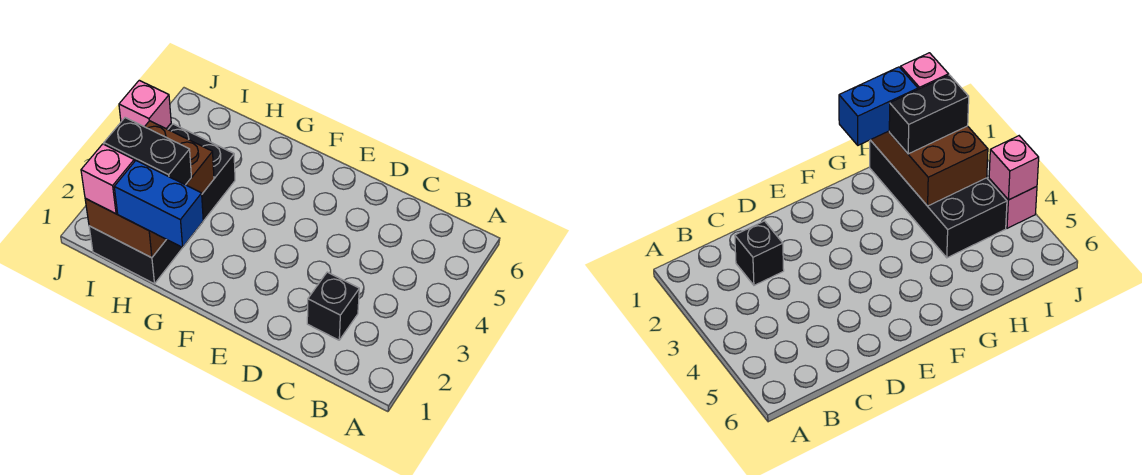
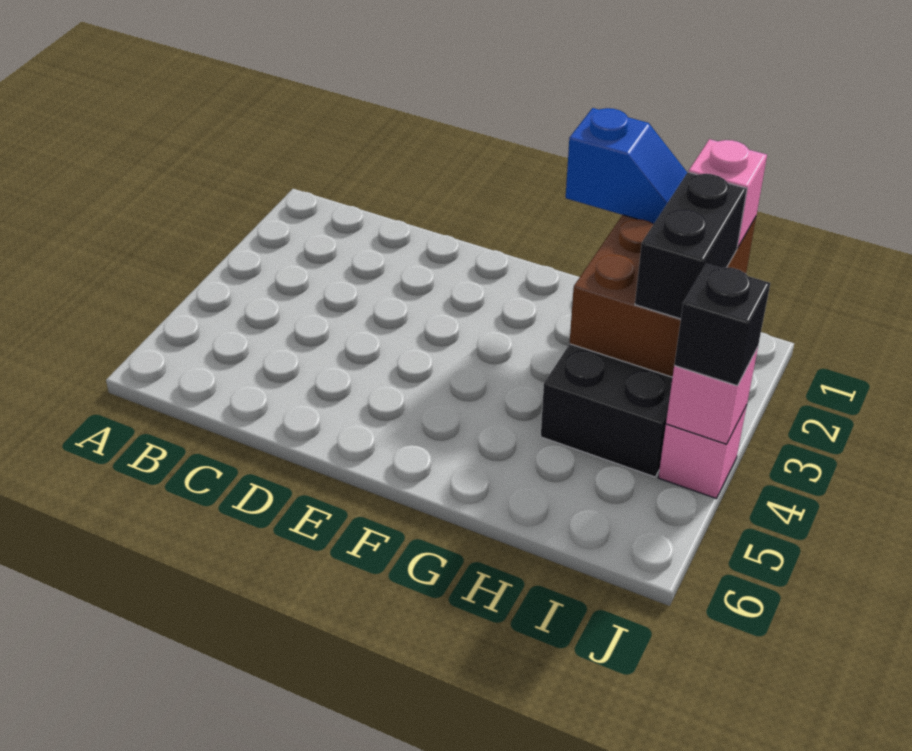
black brick C2 level 1 -> black brick J4 level 3
blue brick G1:H1 level 3 -> blue slope G1:H1 level 3 top G
black brick H2:I2 level 3 -> black brick I2:I3 level 3

